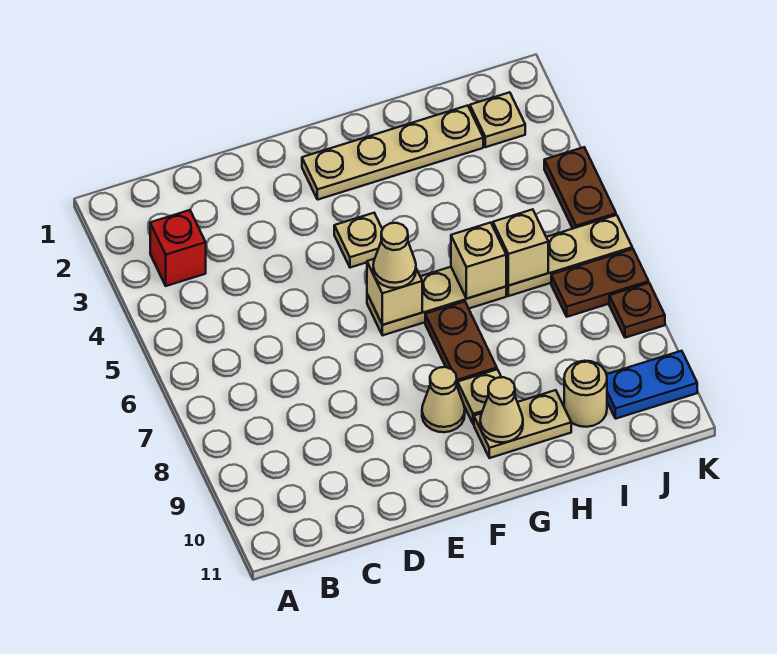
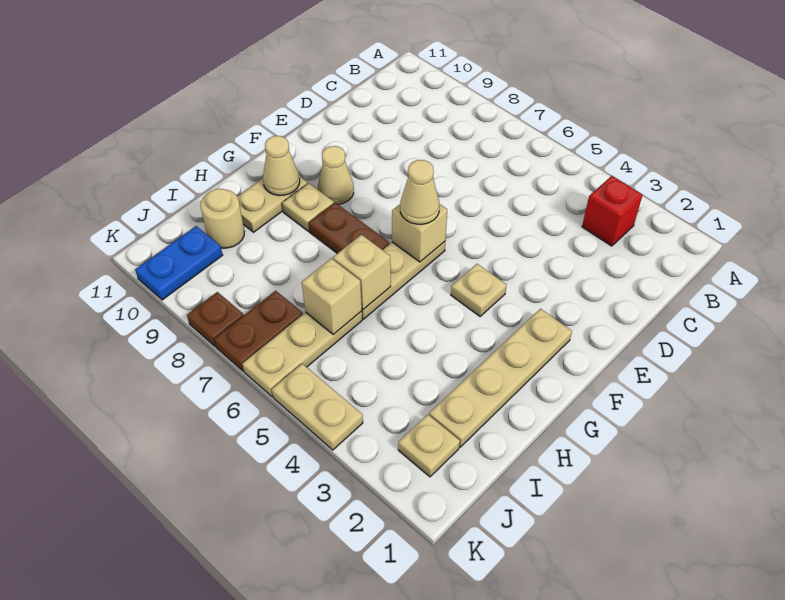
brown plate K4:K5 level 1 -> tan plate K4:K5 level 1

